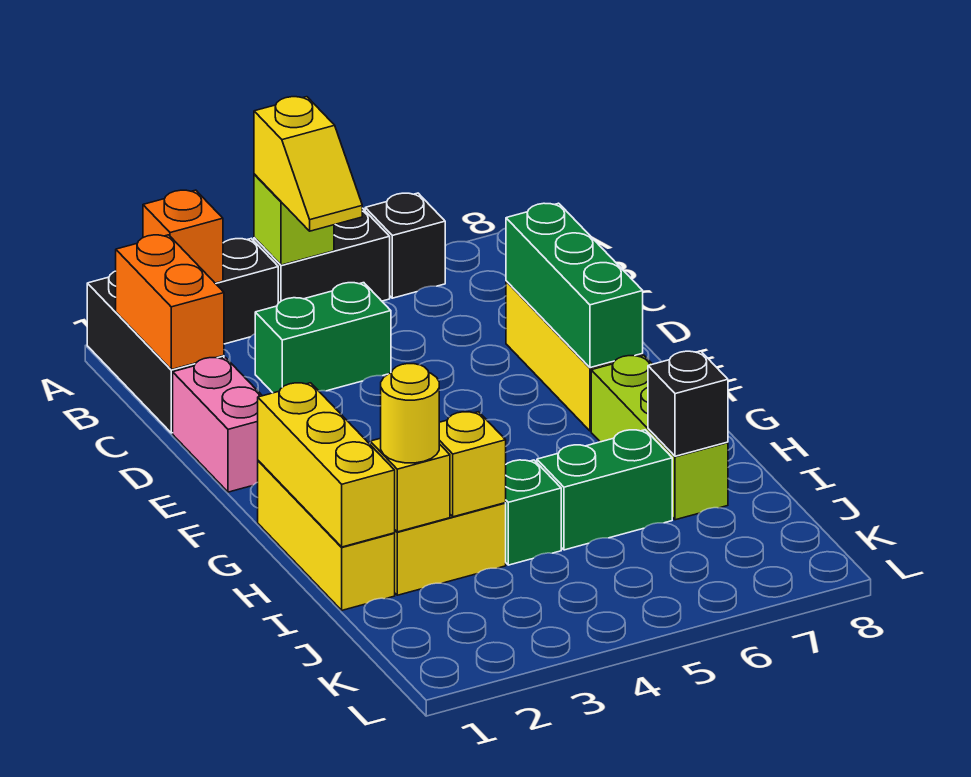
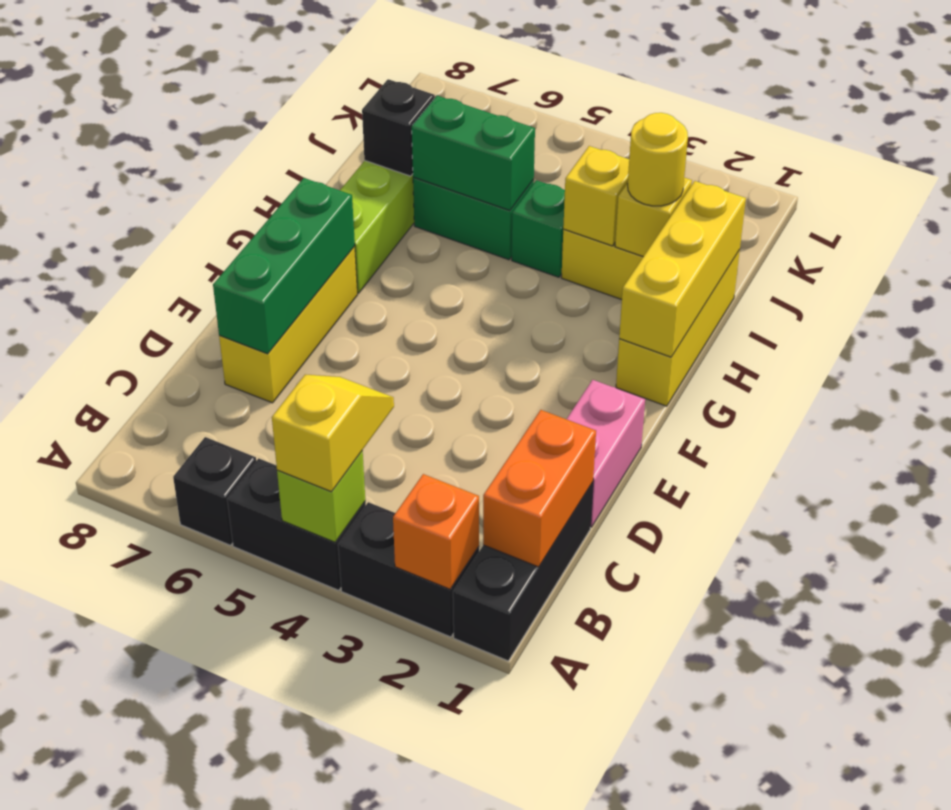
green brick C3:C4 level 1 -> green brick I5:I6 level 2

